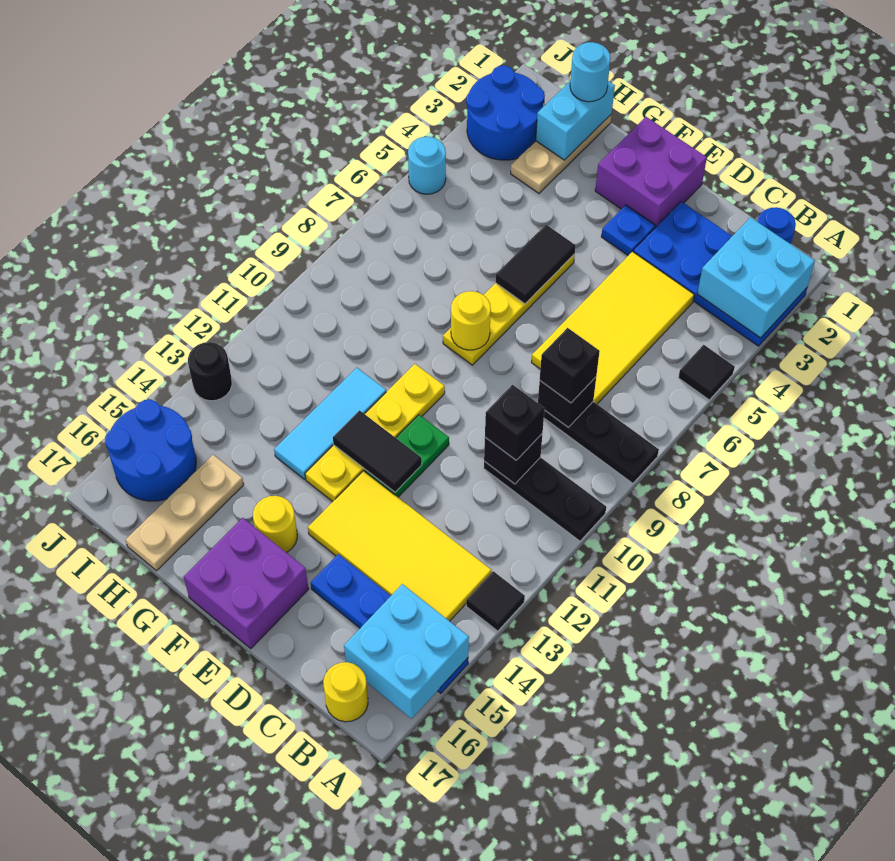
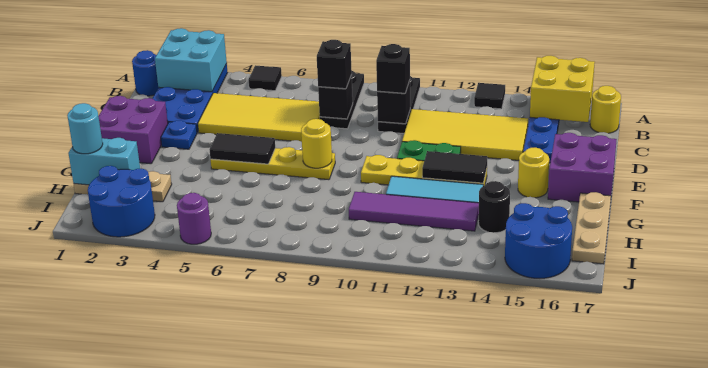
cyan brick A15:B16 level 2 -> yellow brick A15:B16 level 2
yellow tile B13:E14 level 1 -> yellow tile C11:D14 level 1
black tile E12:F12 level 2 -> black tile F12:F13 level 2
none -> purple tile H10:H13 level 1
tan plate H15:H17 level 1 -> tan plate G17:I17 level 1
cyan round brick J5 level 1 -> purple round brick J5 level 1
black round brick J13 level 1 -> black round brick H14 level 1

